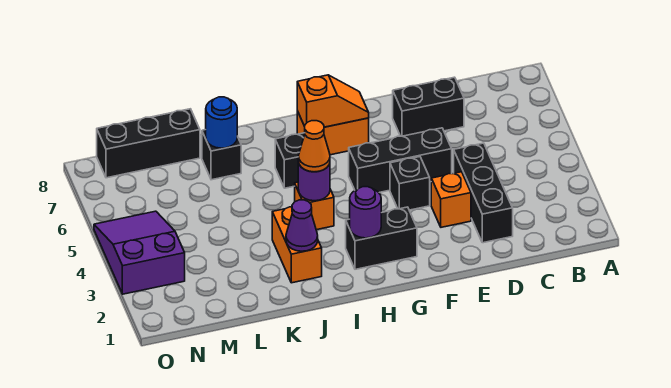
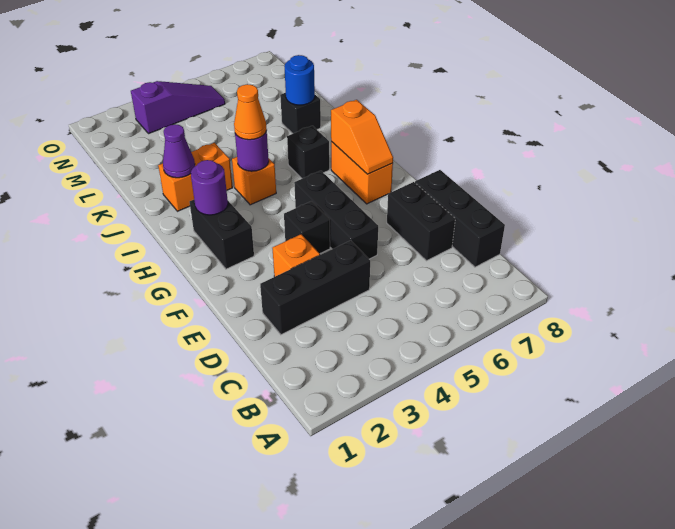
black brick L8:N8 level 1 -> black brick C8:E8 level 1
purple slope N3:O5 level 1 top 3 -> purple slope N3:N5 level 1 top 3

